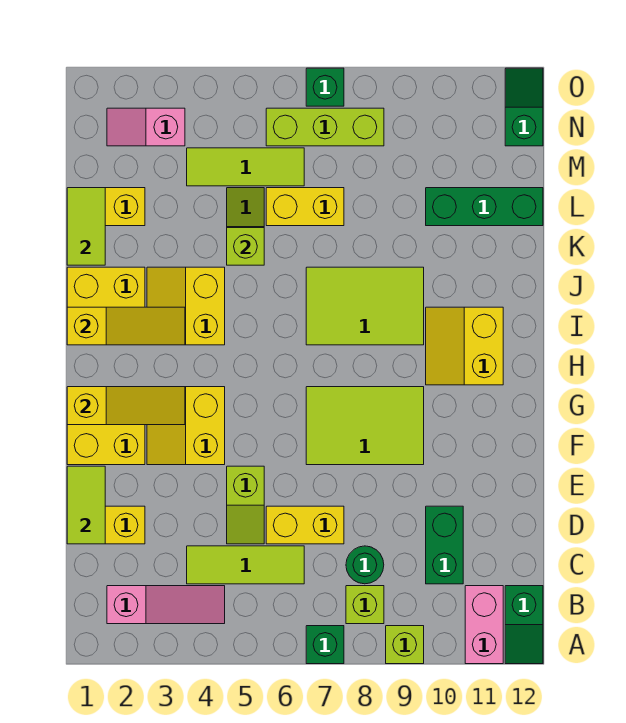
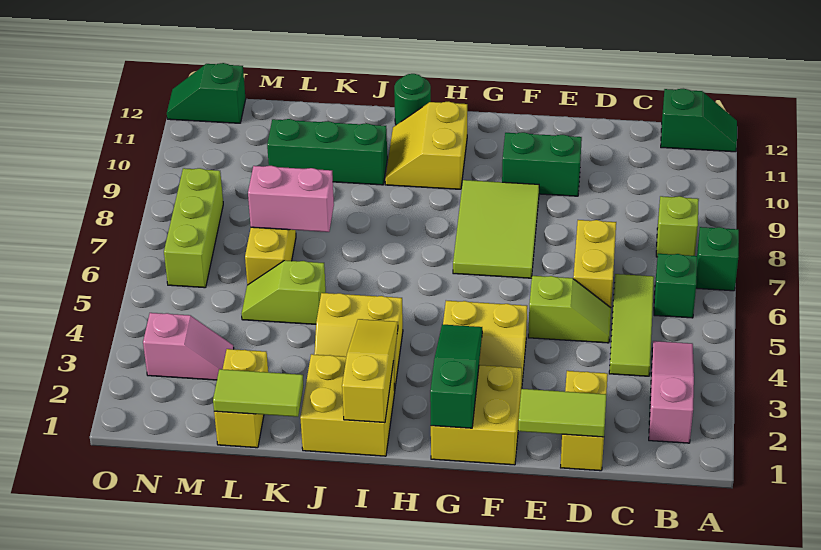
lime brick A9 level 1 -> none
pink brick A11:B11 level 1 -> pink brick K7:L7 level 2
green round brick C8 level 1 -> green round brick I12 level 1
green brick C10:D10 level 1 -> green brick E10:F10 level 1
yellow slope G1:G3 level 2 top 1 -> green slope G1:G3 level 2 top 1
yellow slope H10:I11 level 1 top 11 -> yellow slope H10:I11 level 1 top H
lime tile I7:J9 level 1 -> none
lime brick K5 level 2 -> none
green brick L10:L12 level 1 -> green brick J10:L10 level 1
lime tile M4:M6 level 1 -> none
pink slope N2:N3 level 1 top 3 -> pink slope M3:N3 level 1 top N
green brick O7 level 1 -> green brick B6 level 1

